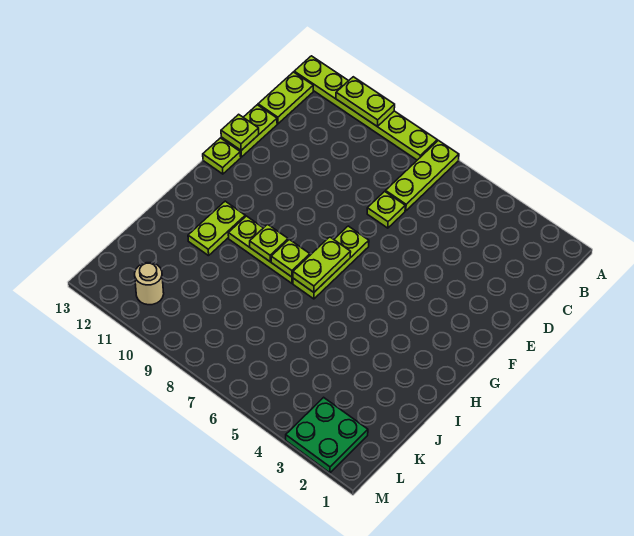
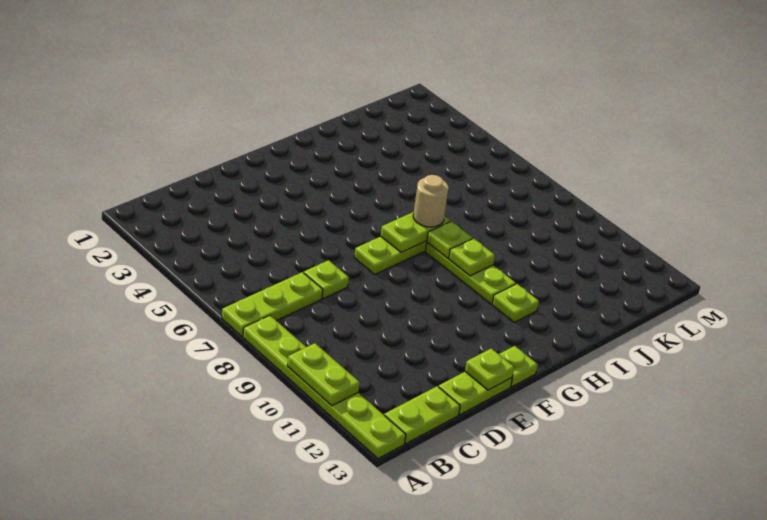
lime plate H11:I11 level 1 -> lime plate H11 level 1
green plate L2:M3 level 1 -> none
tan round brick L11 level 1 -> tan round brick H7 level 3

